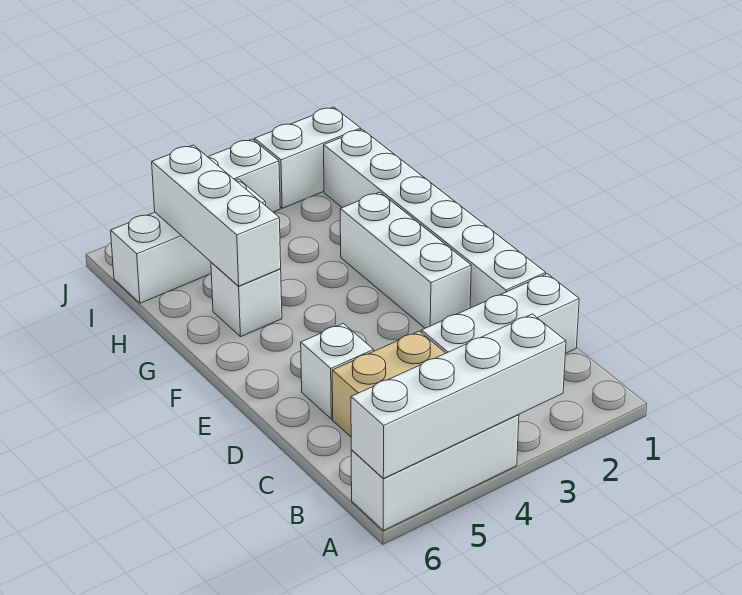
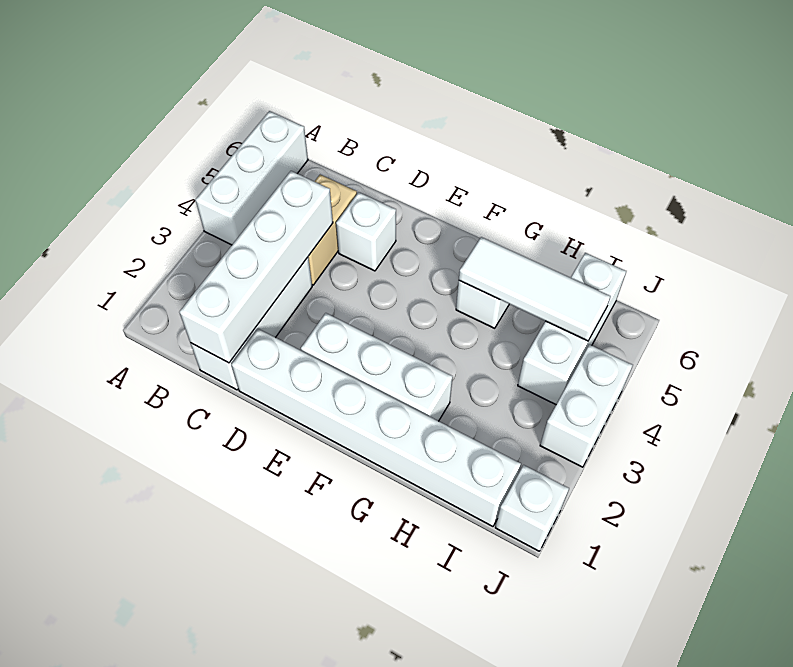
white brick A3:A6 level 2 -> white brick C1:C4 level 2
white brick G5:I5 level 2 -> white tile G5:I5 level 2
white brick J1:J2 level 1 -> white brick J1 level 1

